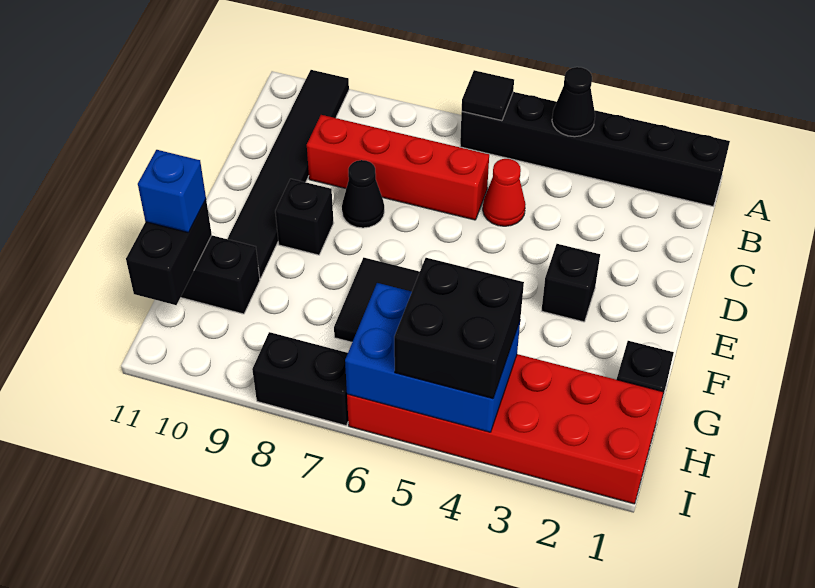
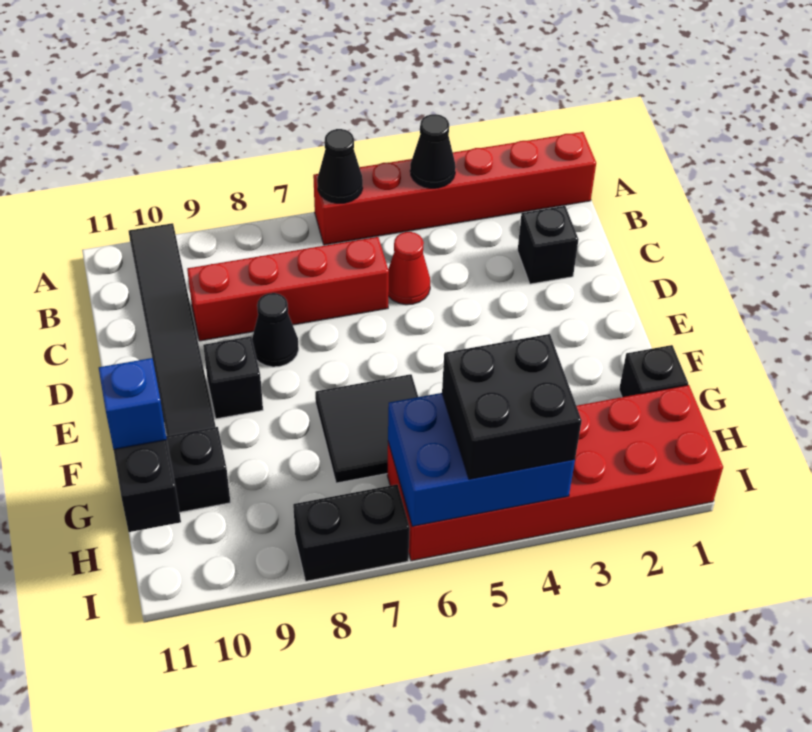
black brick A1:A6 level 1 -> red brick A1:A6 level 1
black tile A6 level 2 -> black cone A6 level 2
black brick E3 level 1 -> black brick C2 level 1

